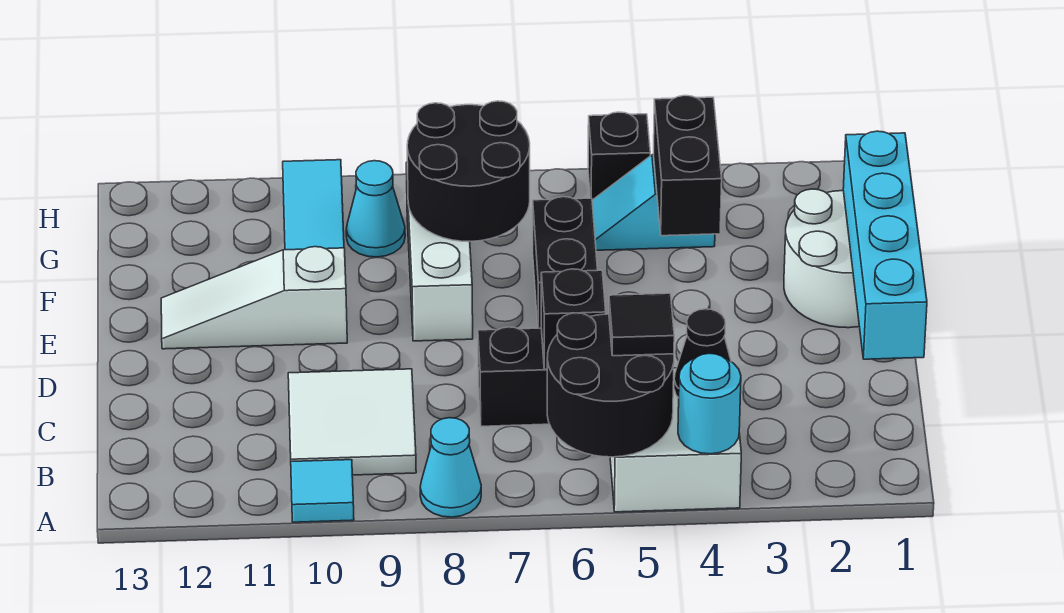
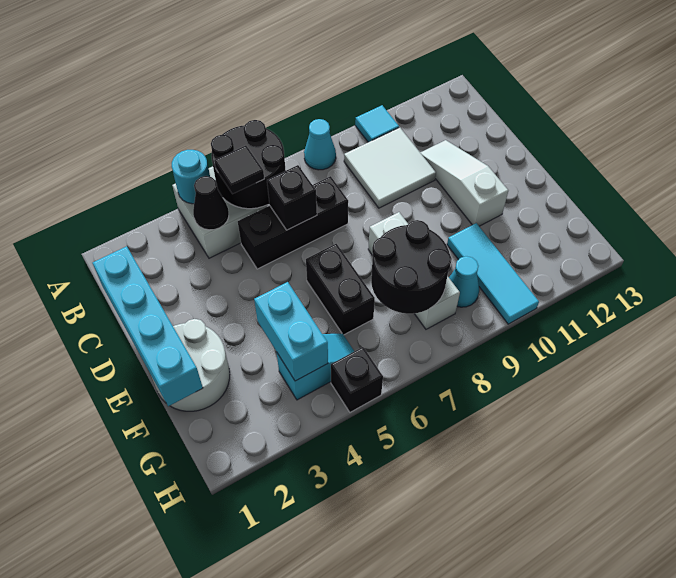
white slope E10:E12 level 1 top 10 -> white slope C11:E11 level 1 top E
black brick F4:G4 level 2 -> cyan brick F4:G4 level 2

